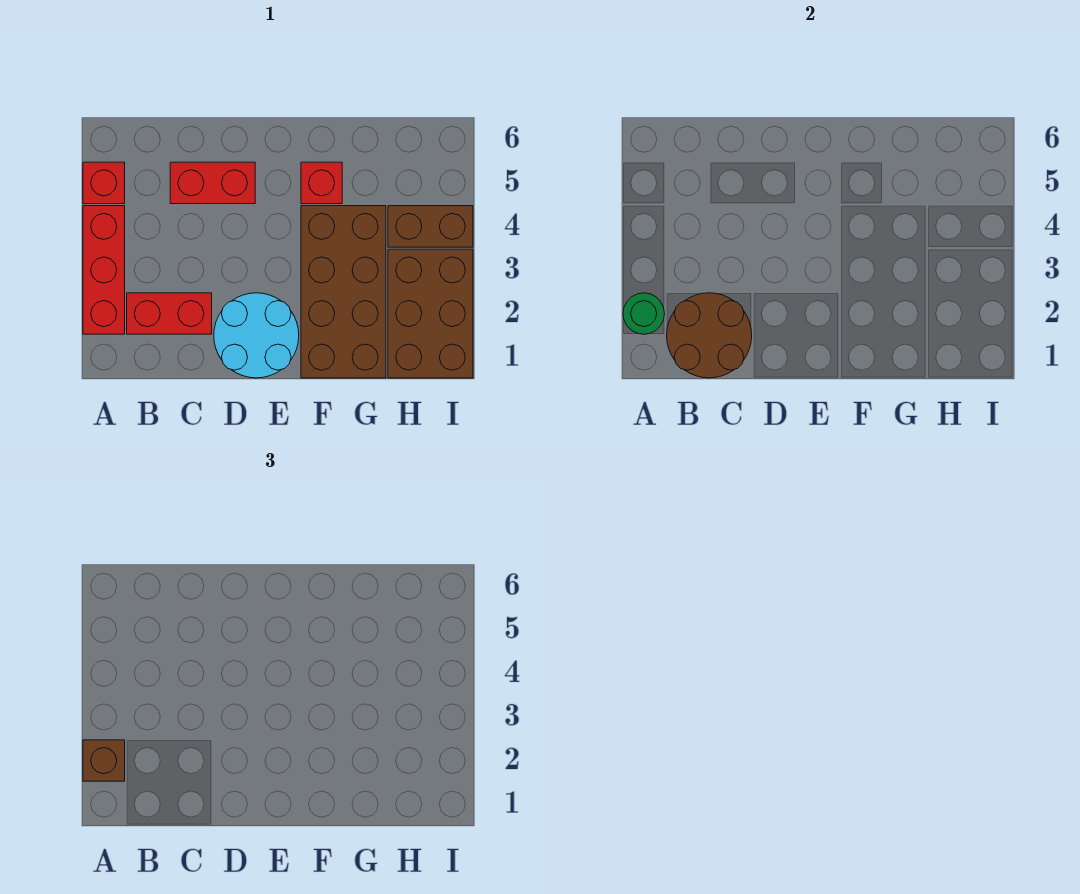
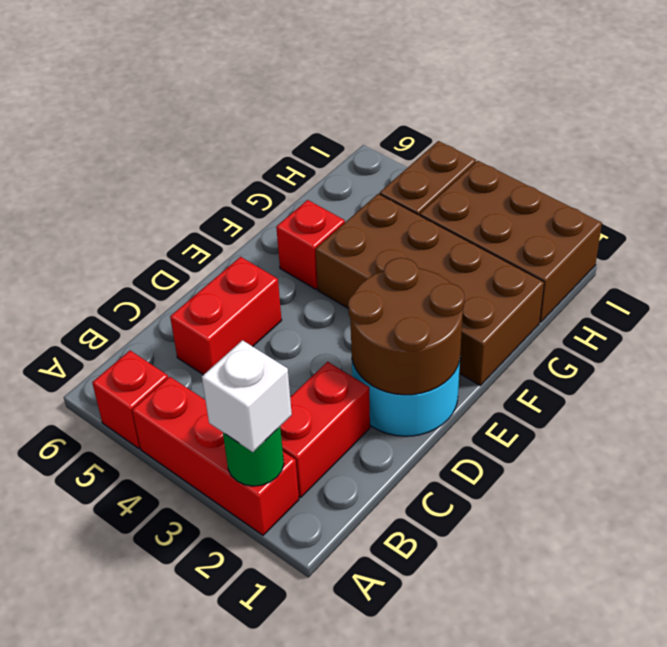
brown brick A2 level 3 -> white brick A2 level 3
brown round brick B1:C2 level 2 -> brown round brick D1:E2 level 2

